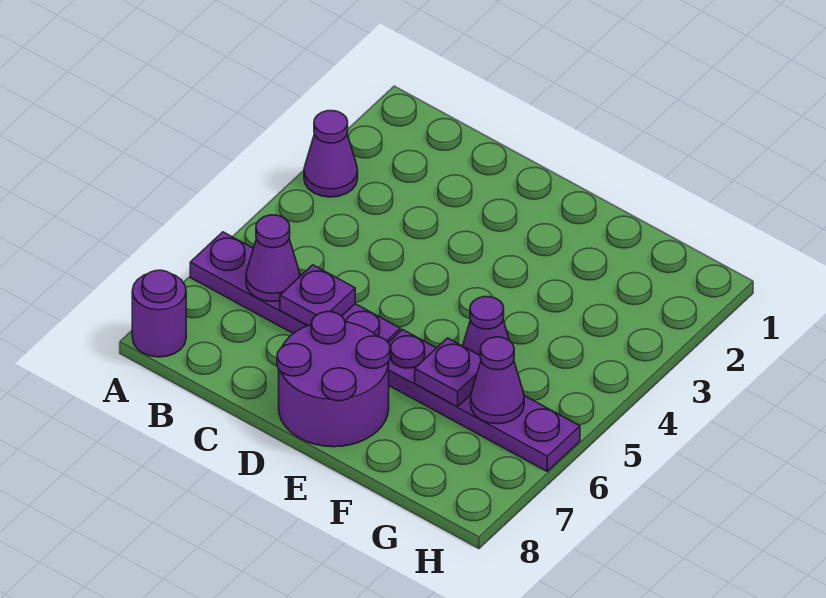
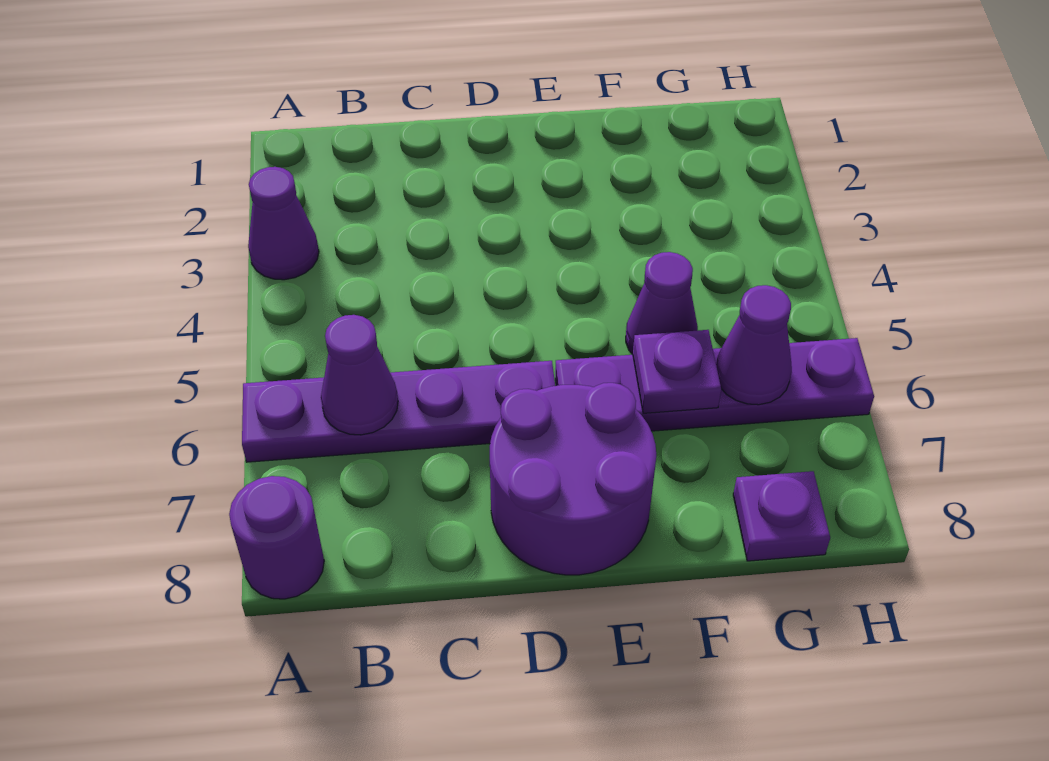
purple plate C6 level 2 -> purple plate G8 level 1

